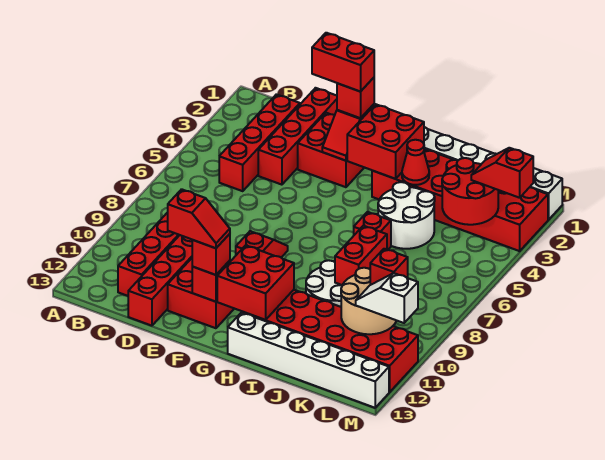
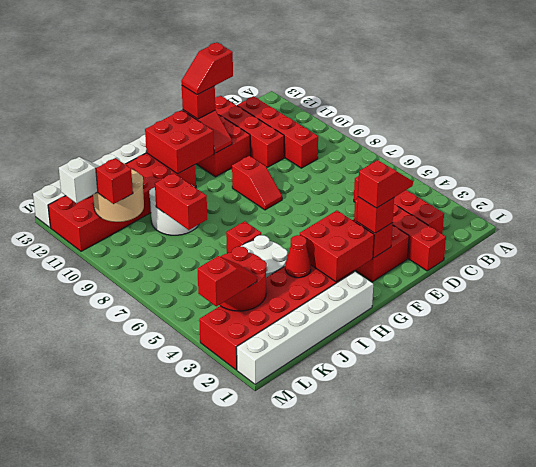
red brick E2:F2 level 4 -> red slope E2:F2 level 4 top F

